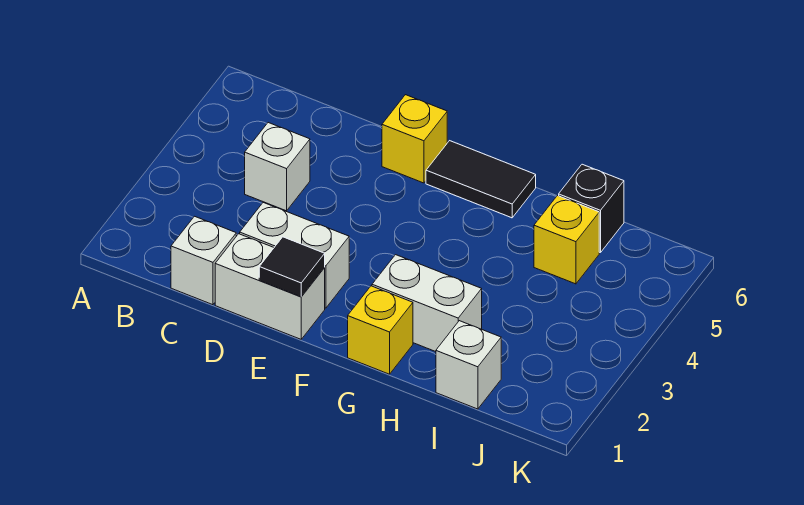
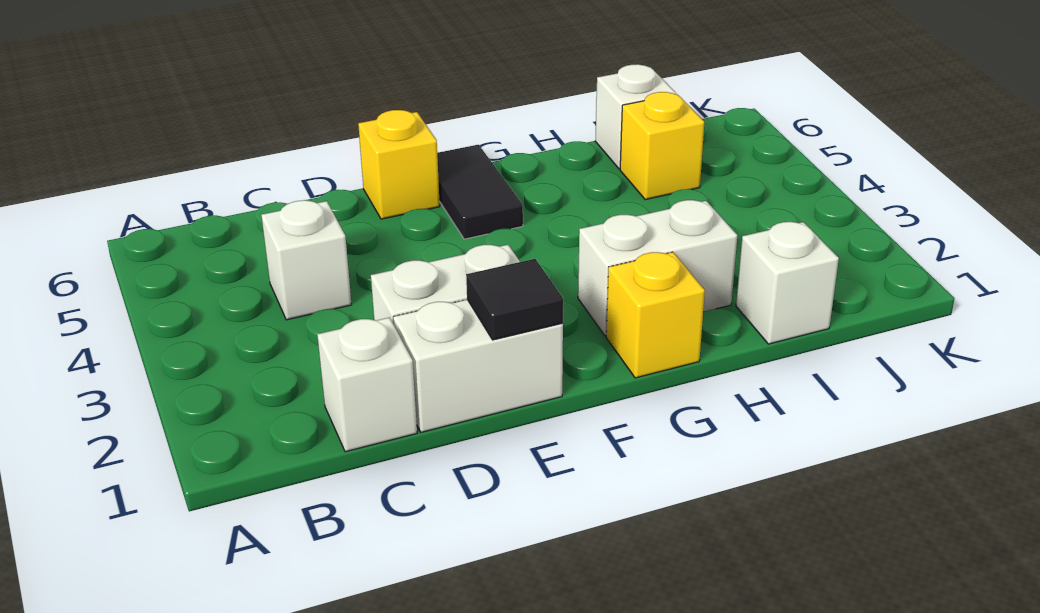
black tile F6:G6 level 1 -> black tile F5:F6 level 1
black brick I6 level 1 -> white brick I6 level 1

